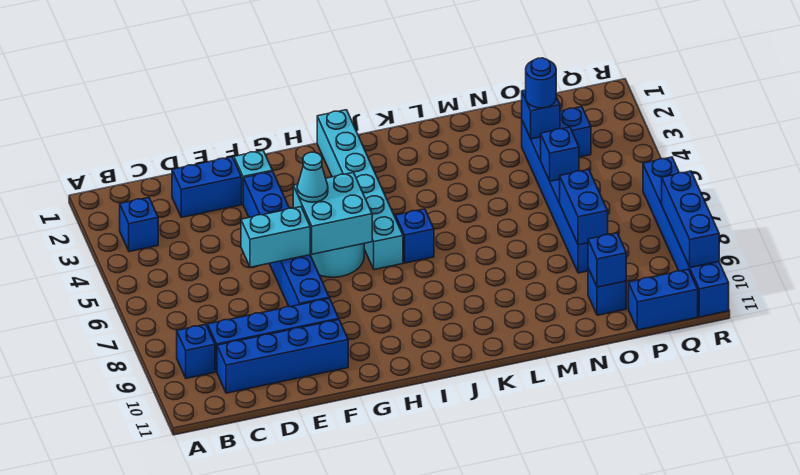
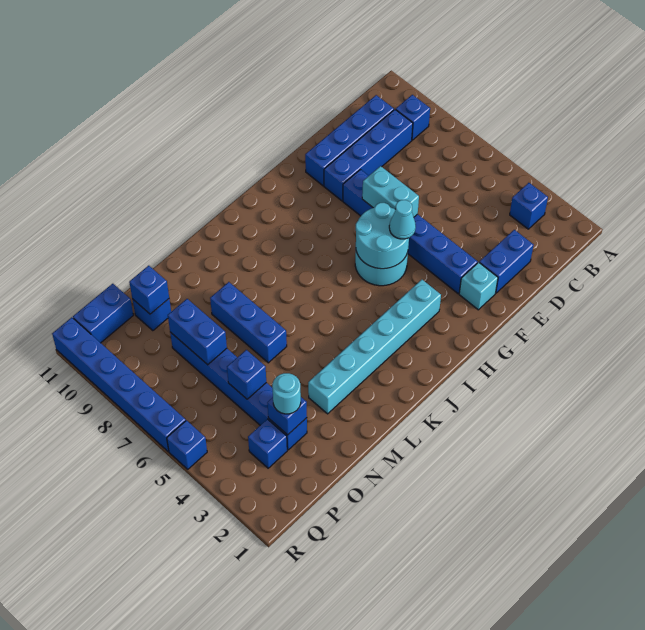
cyan brick E6:F6 level 2 -> cyan brick F6:F7 level 2
cyan brick G5:H6 level 2 -> cyan round brick G5:H6 level 2
cyan brick I1:I6 level 1 -> cyan brick H3:M3 level 1
blue brick J6 level 1 -> blue brick R5 level 1
blue round brick O3 level 3 -> cyan round brick O3 level 3
blue brick R8:R10 level 2 -> blue brick M6:M8 level 1

